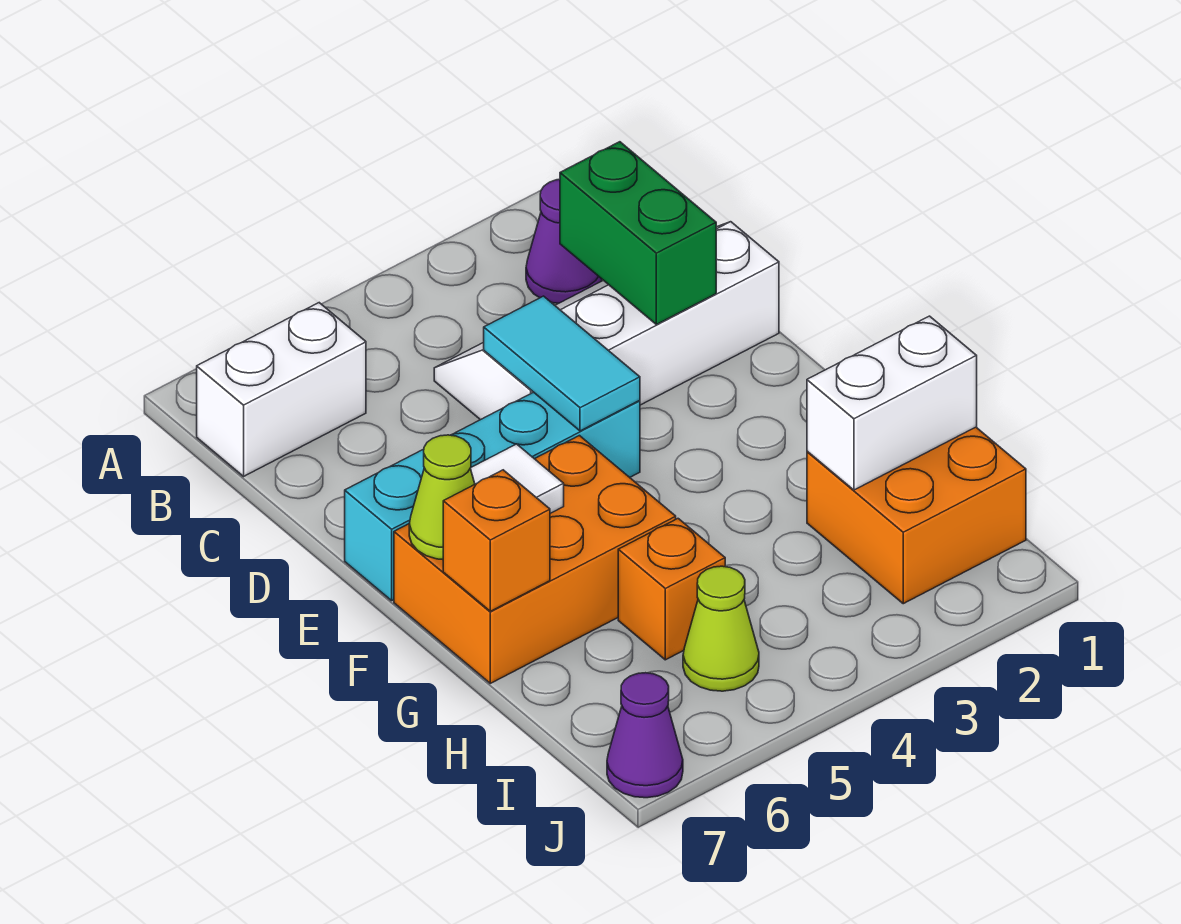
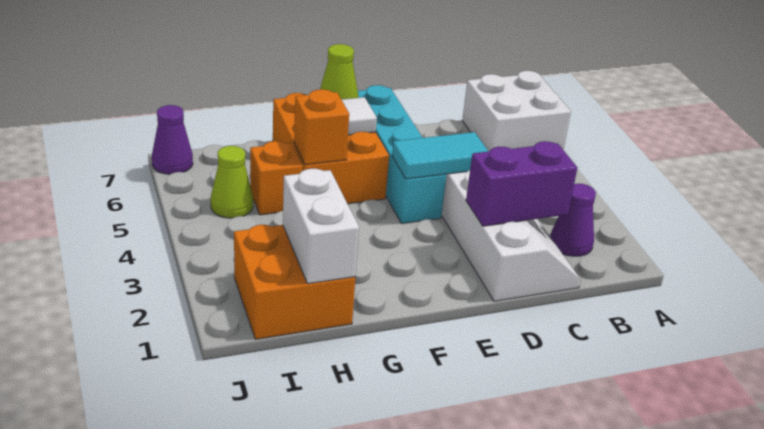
white brick B6:B7 level 1 -> white brick A6:B7 level 1
green brick C2:D2 level 2 -> purple brick C2:D2 level 2
orange brick G7 level 2 -> orange brick G5 level 2

